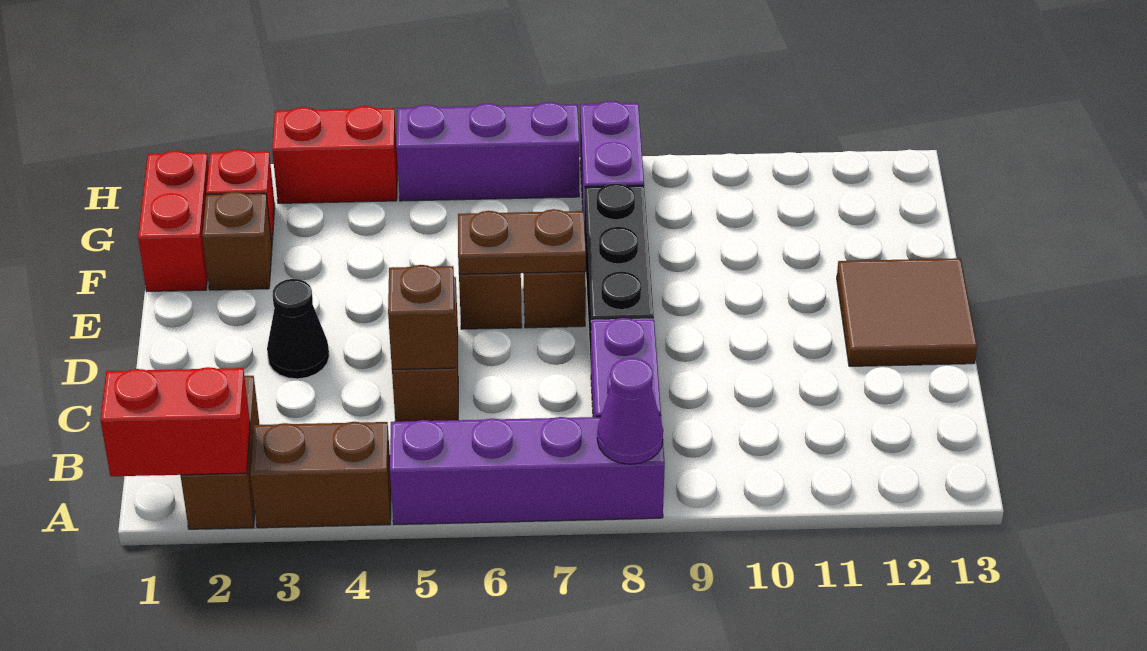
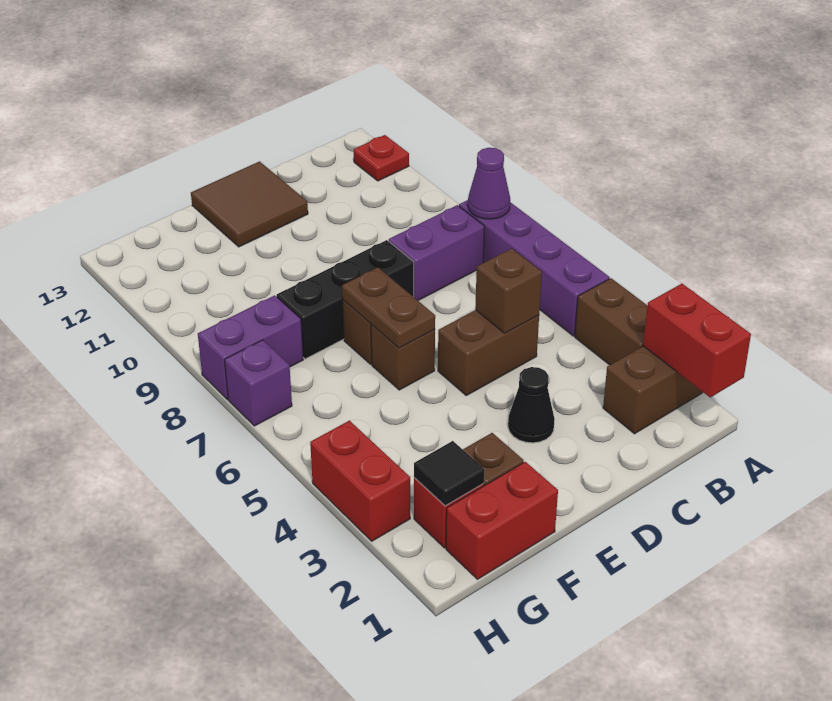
none -> red plate A12 level 1
none -> black tile G2 level 2
purple brick H5:H7 level 1 -> purple brick H7 level 1

